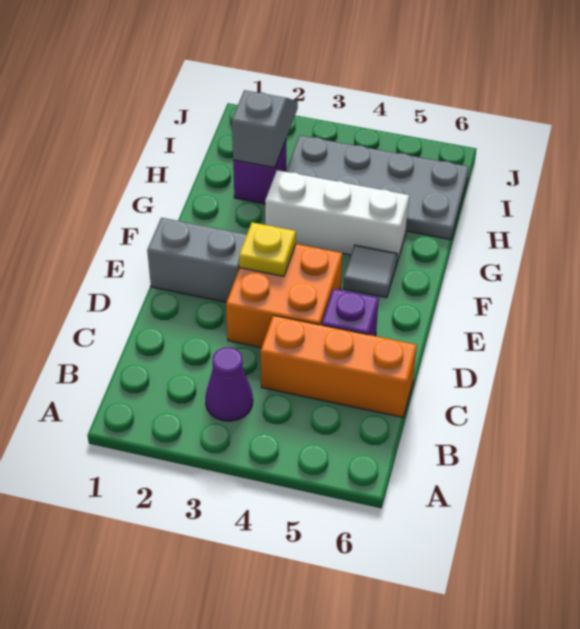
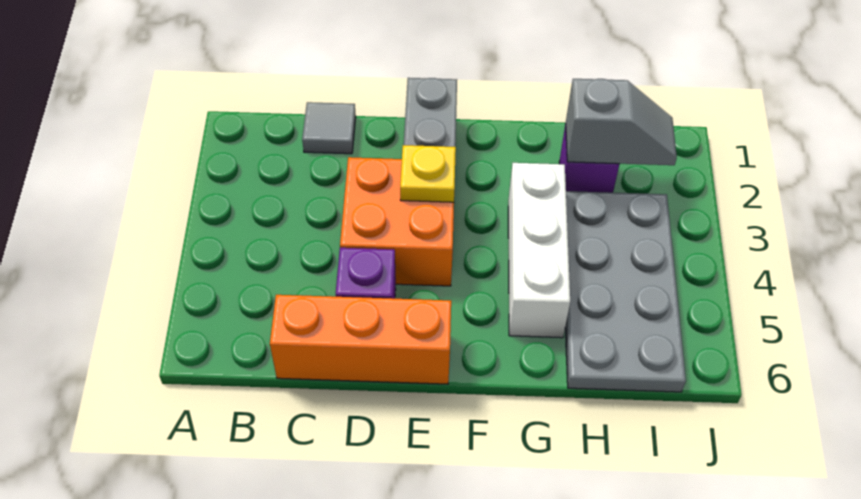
purple cone B3 level 1 -> none
orange brick C4:C6 level 1 -> orange brick C6:E6 level 1
grey tile F5 level 1 -> grey tile C1 level 1

